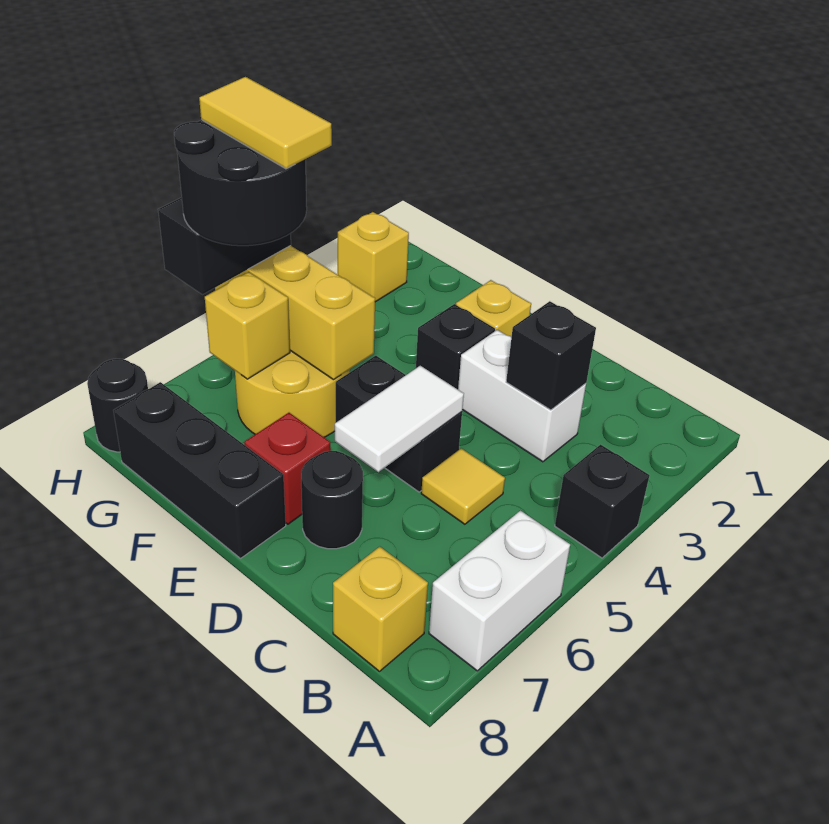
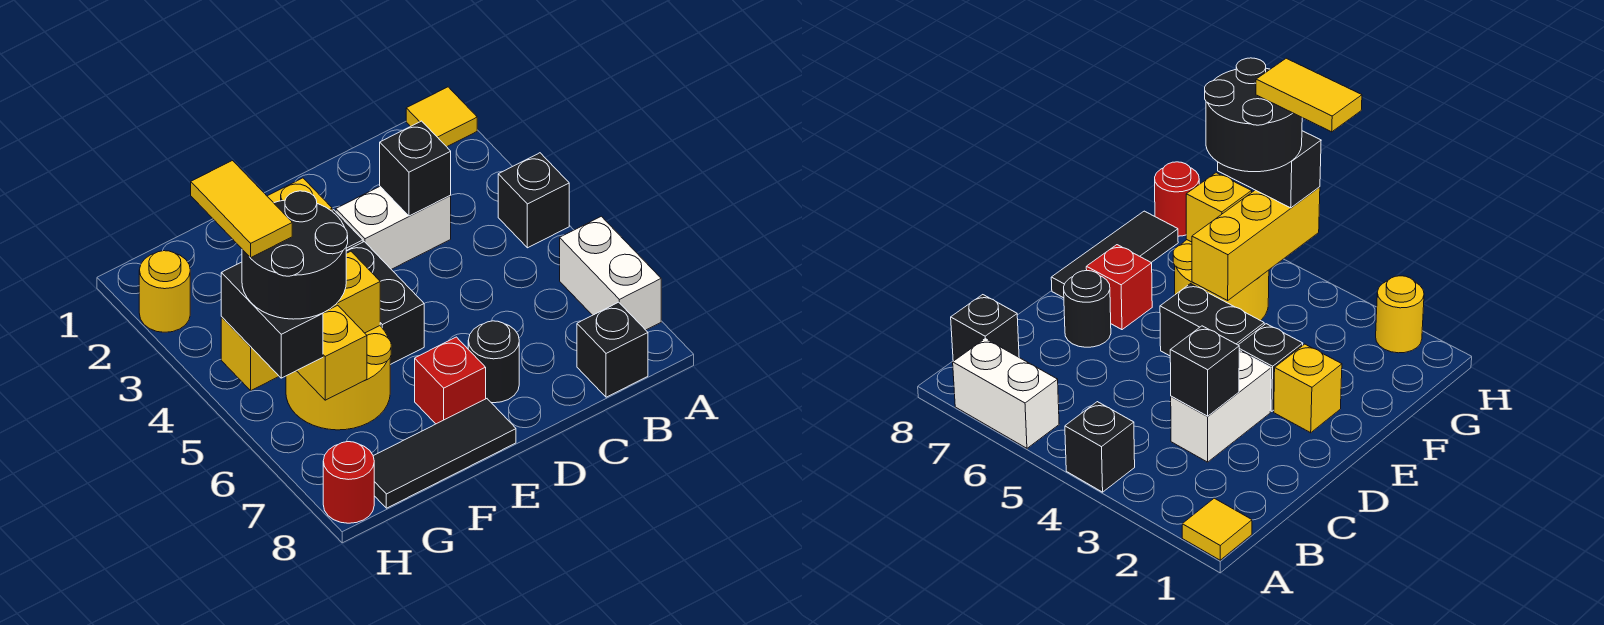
yellow brick B8 level 1 -> black brick B8 level 1
yellow tile C5 level 1 -> yellow tile A1 level 1
black brick D5:E5 level 1 -> black brick E4:E5 level 1
white tile D5:D6 level 2 -> none
black brick E8:G8 level 1 -> black tile E8:G8 level 1
yellow tile G5:H5 level 5 -> yellow tile H4:H5 level 5
yellow brick H2 level 1 -> yellow round brick H2 level 1
black round brick H8 level 1 -> red round brick H8 level 1

